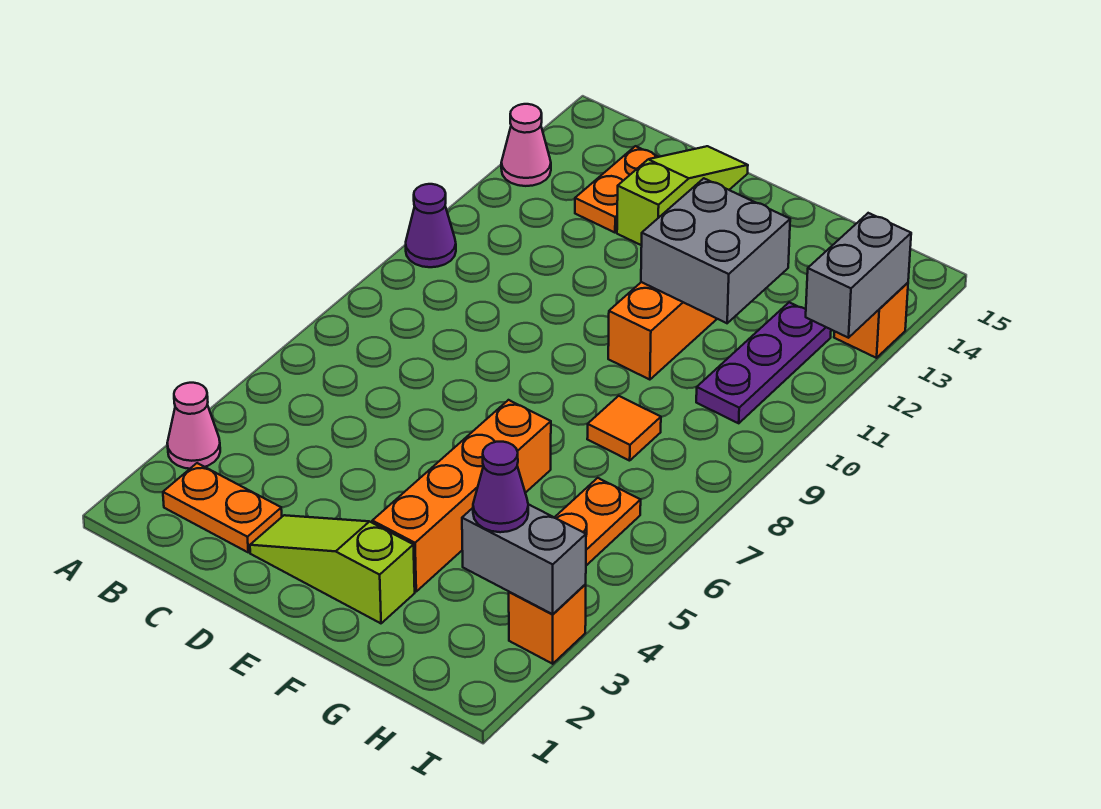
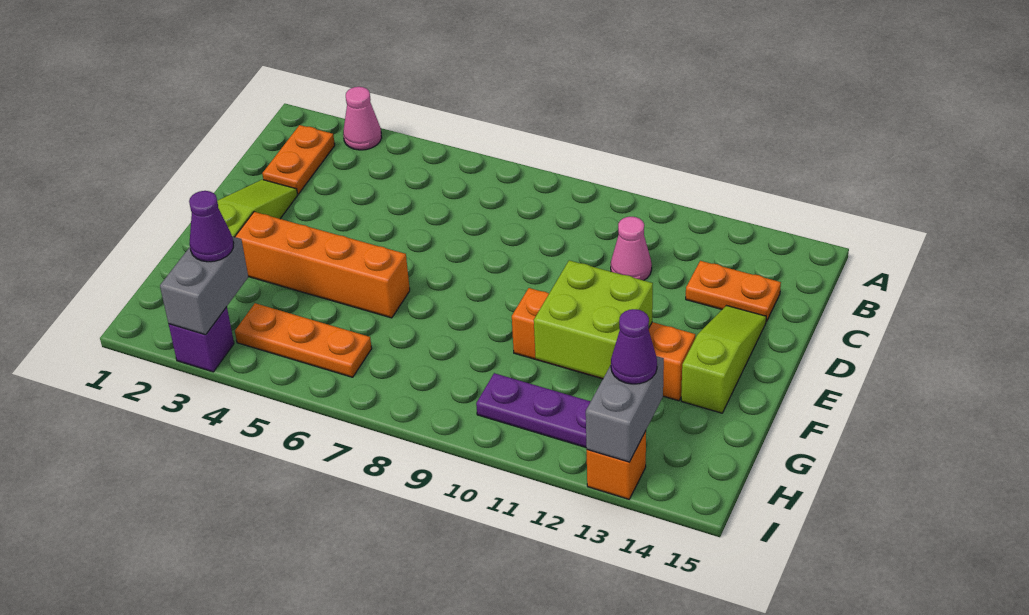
purple cone A10 level 1 -> purple cone H13 level 3
pink cone A13 level 1 -> pink cone C11 level 1
lime slope D13:D15 level 1 top 13 -> lime slope D14:F14 level 1 top F
grey brick F11:G12 level 2 -> lime brick F11:G12 level 2
orange tile G8 level 1 -> none
orange brick I3 level 1 -> purple brick I3 level 1
grey brick I12:I13 level 2 -> grey brick H13:I13 level 2

